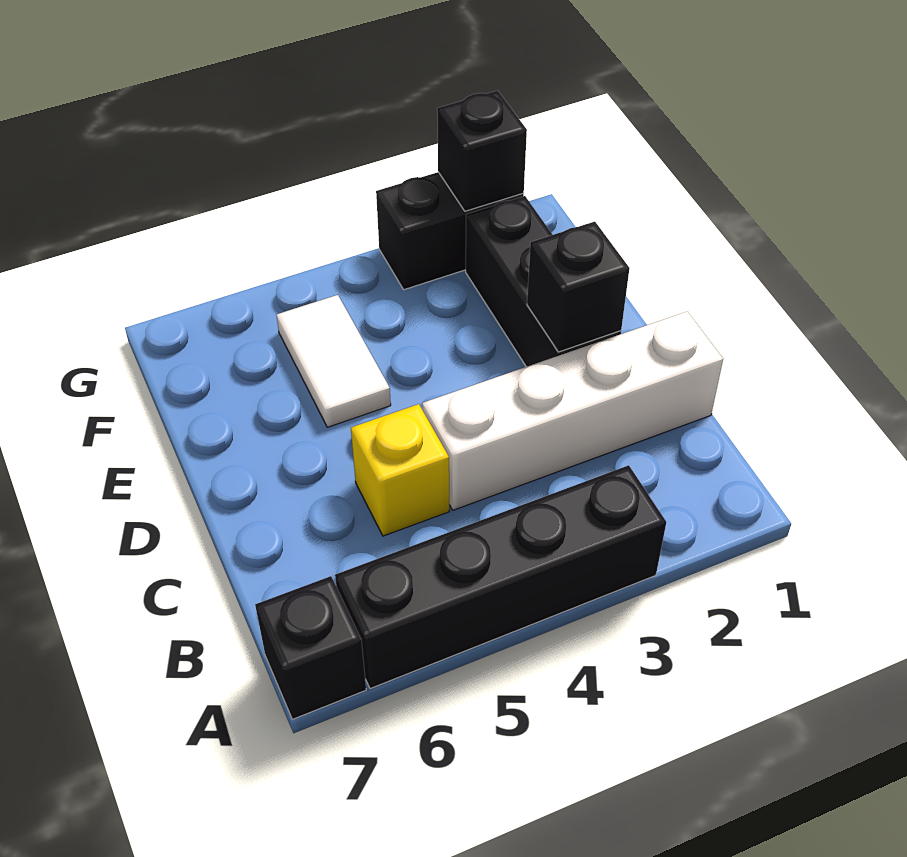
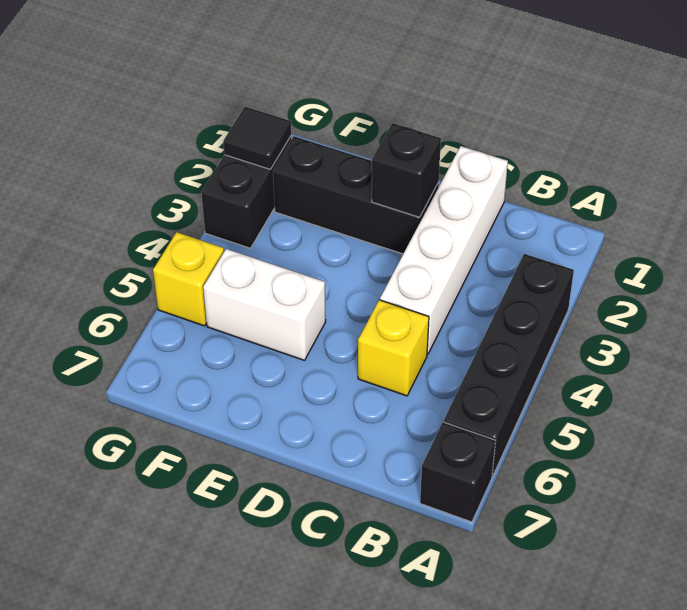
white tile E5:F5 level 1 -> white brick E5:F5 level 1
black brick G2 level 2 -> black tile G2 level 2
none -> yellow brick G5 level 1

